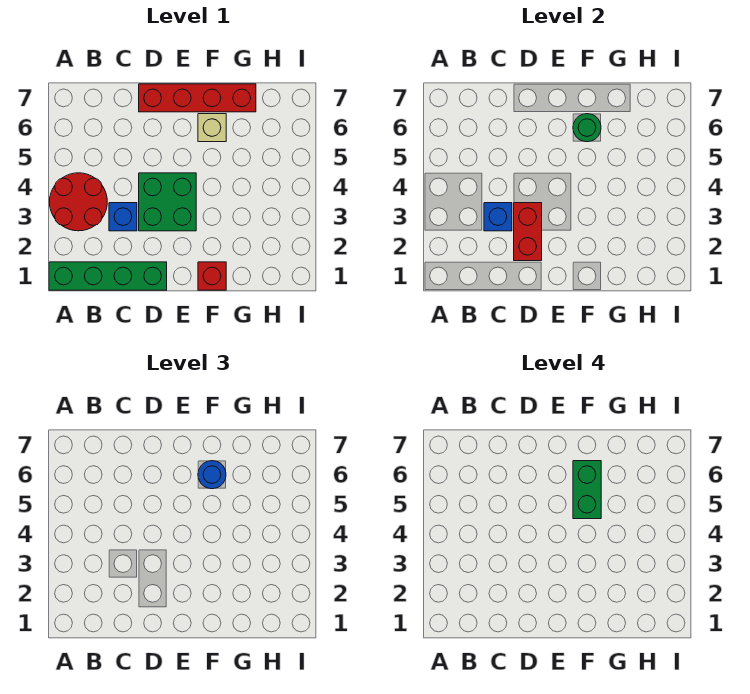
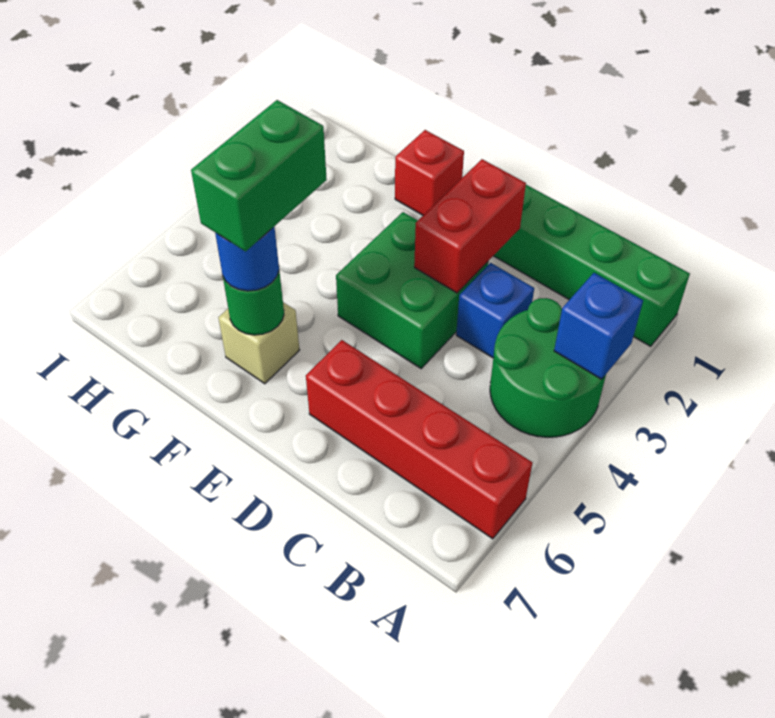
red round brick A3:B4 level 1 -> green round brick A3:B4 level 1
blue brick C3 level 2 -> blue brick A3 level 2
red brick D7:G7 level 1 -> red brick A6:D6 level 1

